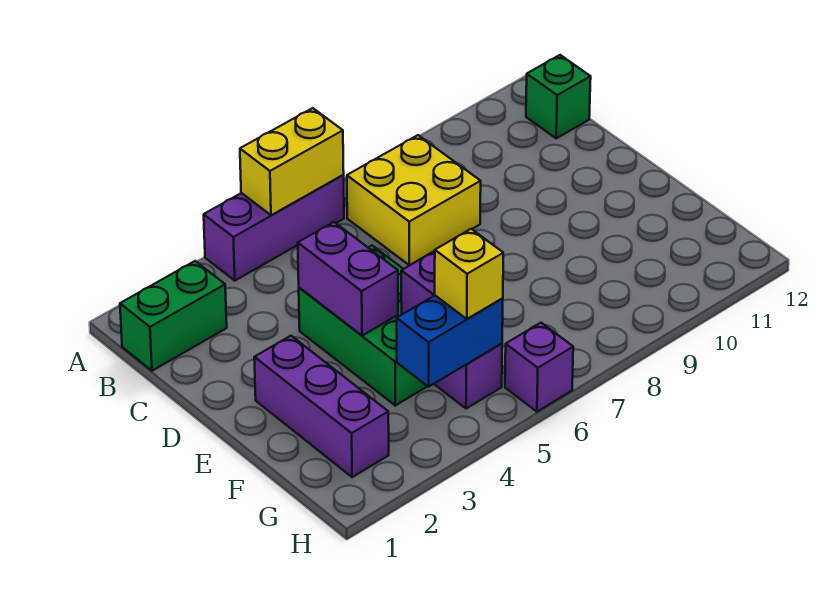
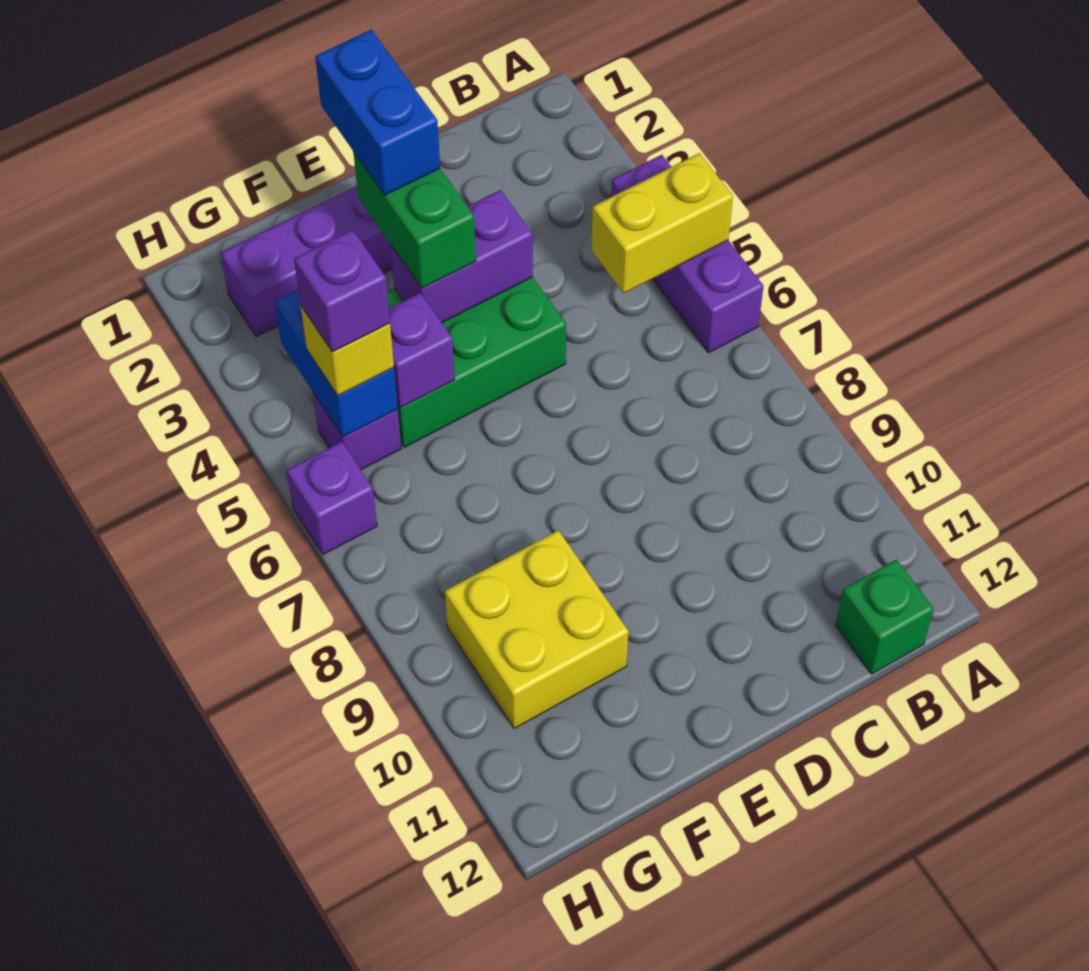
yellow brick A5:A6 level 2 -> yellow brick A5:B5 level 2
green brick B1:B2 level 1 -> green brick E3:E4 level 3
yellow brick B7:C8 level 1 -> yellow brick F9:G10 level 1
none -> blue brick E2:E3 level 4
none -> purple brick G5 level 4

